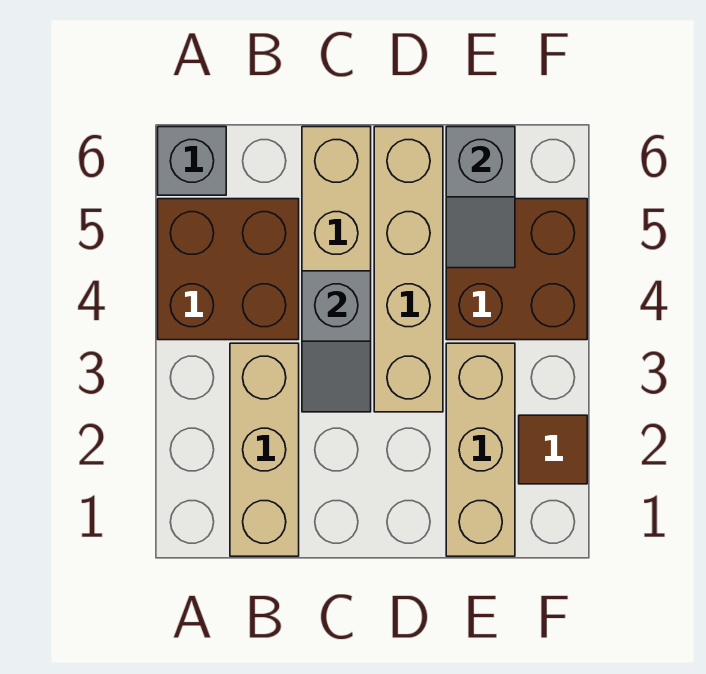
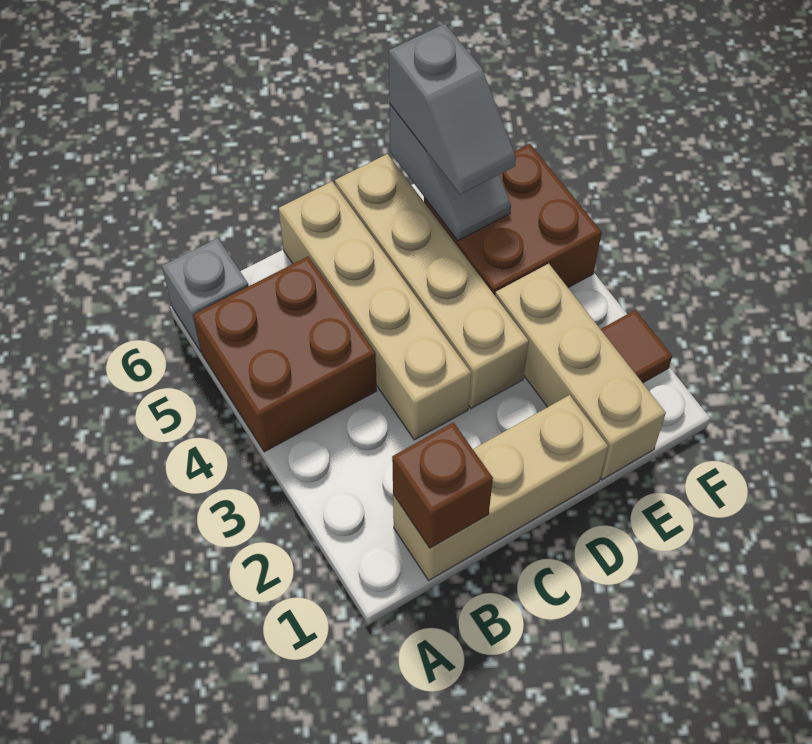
tan brick B1:B3 level 1 -> tan brick B1:D1 level 1
none -> brown brick B1 level 2
grey slope C3:C4 level 2 top 4 -> grey slope E5:E6 level 3 top 6

